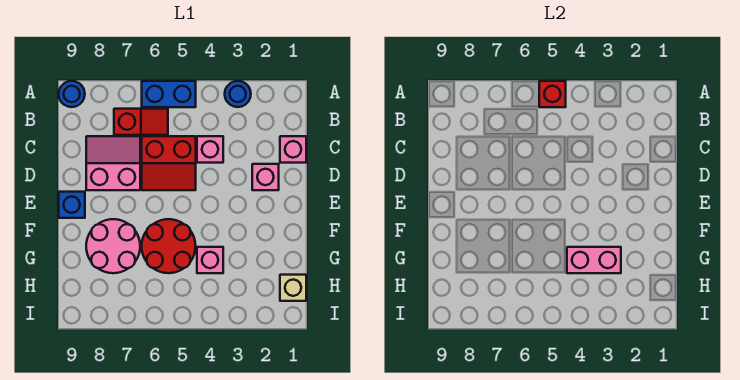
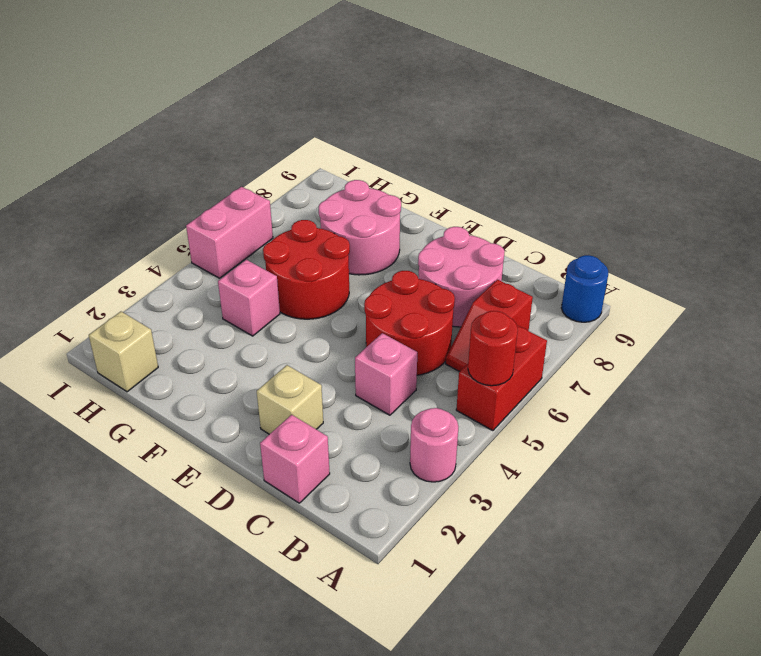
blue round brick A3 level 1 -> pink round brick A3 level 1
blue brick A5:A6 level 1 -> red brick A5:A6 level 1
red brick A5 level 2 -> red round brick A5 level 2
red slope C5:D6 level 1 top C -> red round brick C5:D6 level 1
pink slope C7:D8 level 1 top D -> pink round brick C7:D8 level 1
pink brick D2 level 1 -> tan brick D2 level 1
blue brick E9 level 1 -> none
pink brick G3:G4 level 2 -> pink brick I5:I6 level 1

